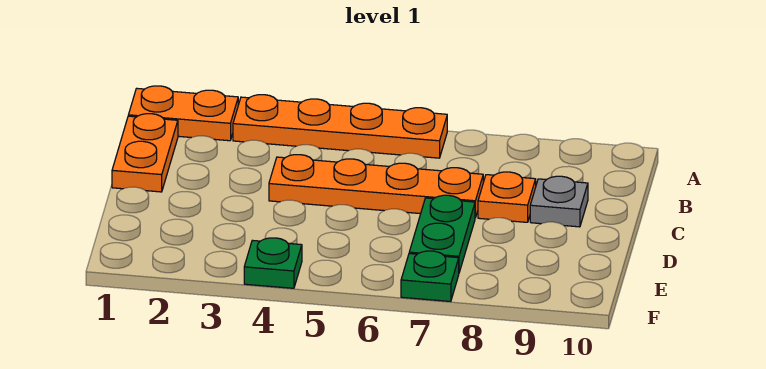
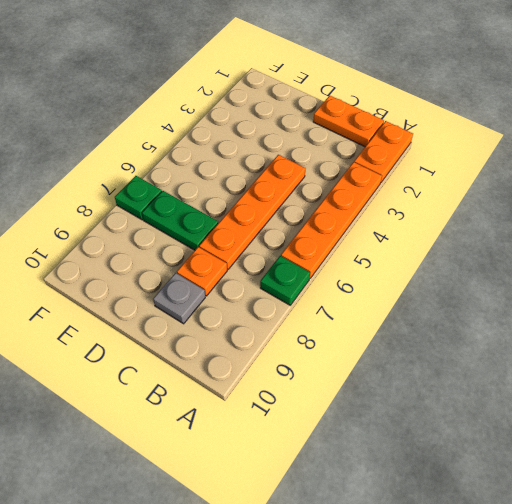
green plate F4 level 1 -> green plate A7 level 1

